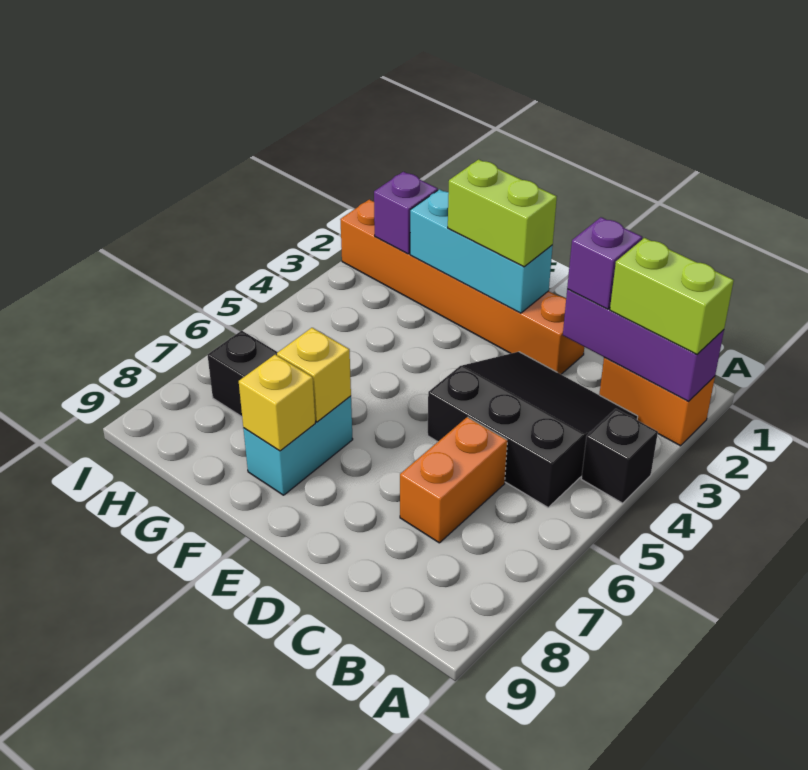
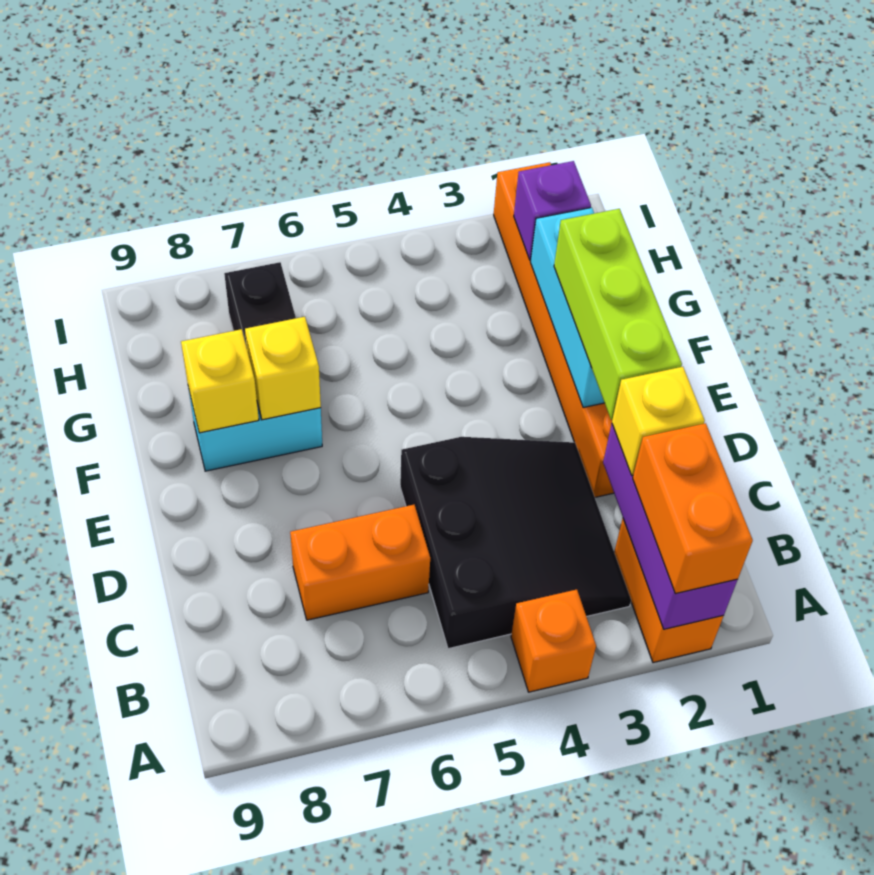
lime brick A2:B2 level 3 -> orange brick A2:B2 level 3
black brick A4 level 1 -> orange brick A4 level 1
purple brick C2 level 3 -> yellow brick C2 level 3
lime brick E2:F2 level 3 -> lime brick D2:F2 level 3

